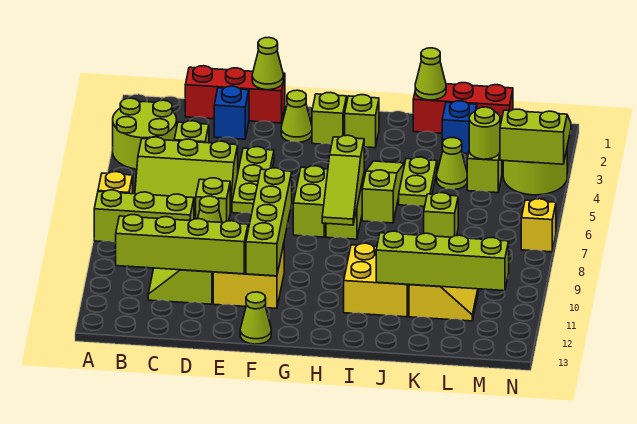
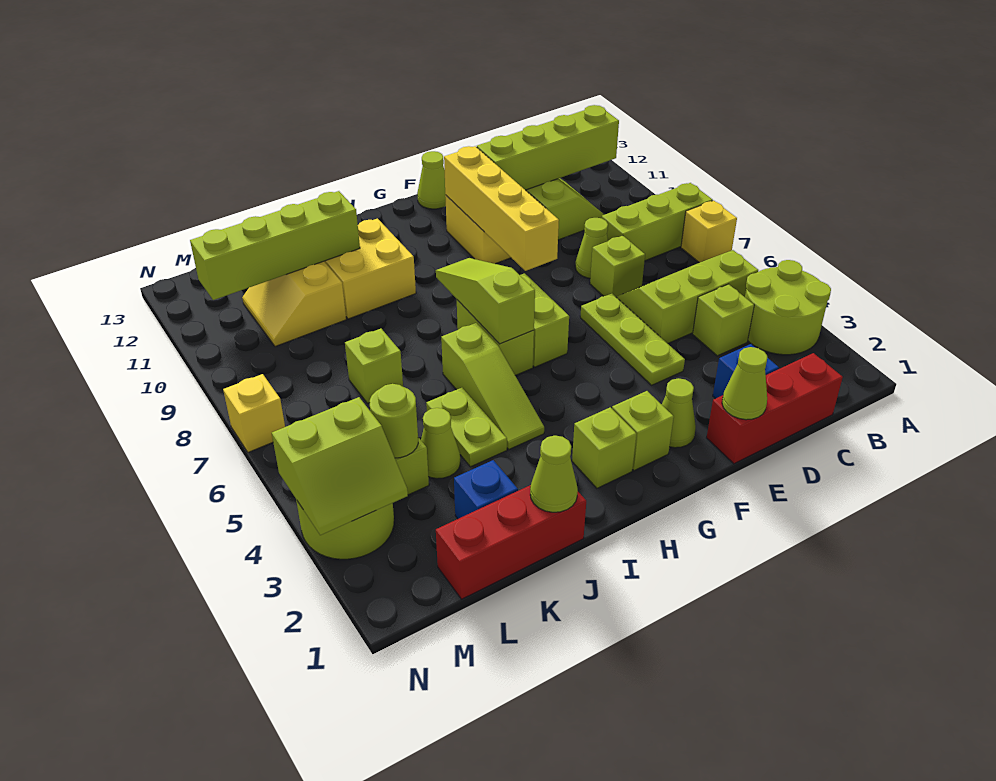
lime brick F8:F11 level 2 -> yellow brick F8:F11 level 2

